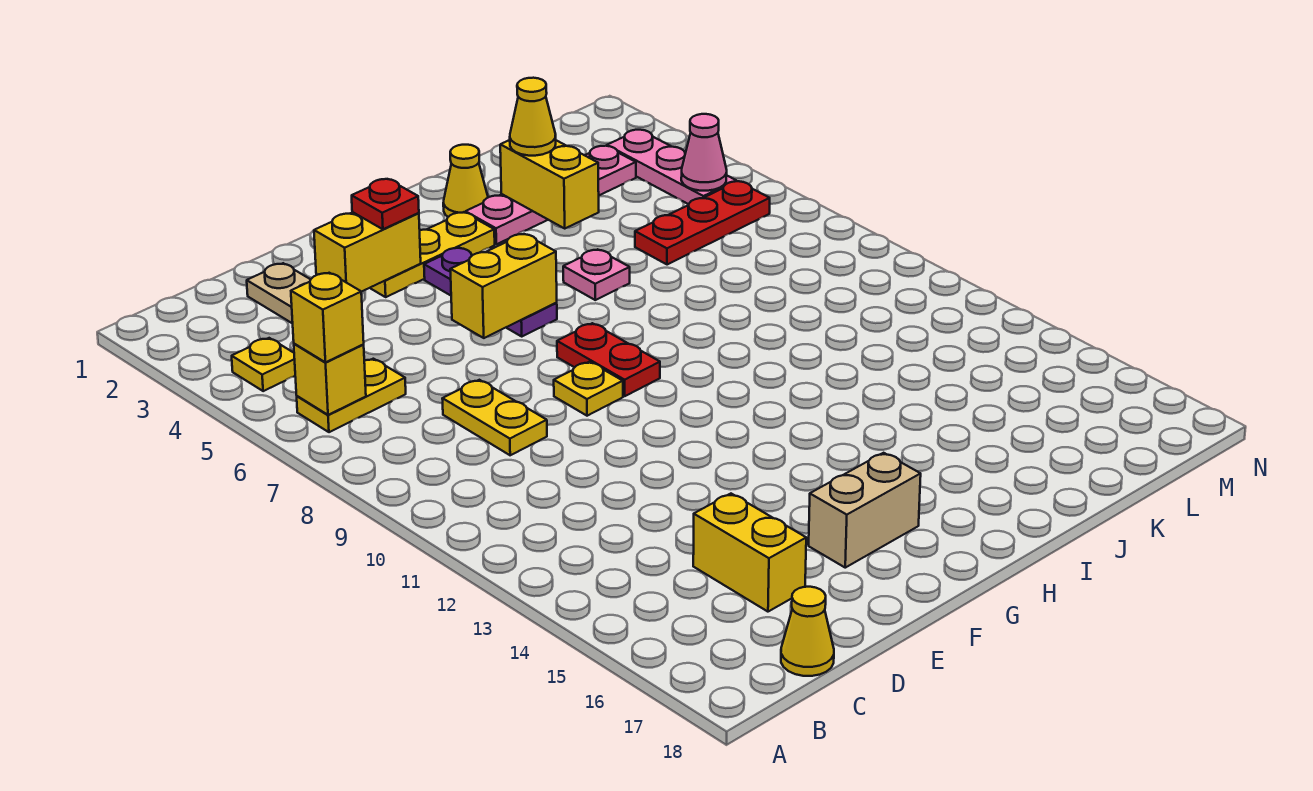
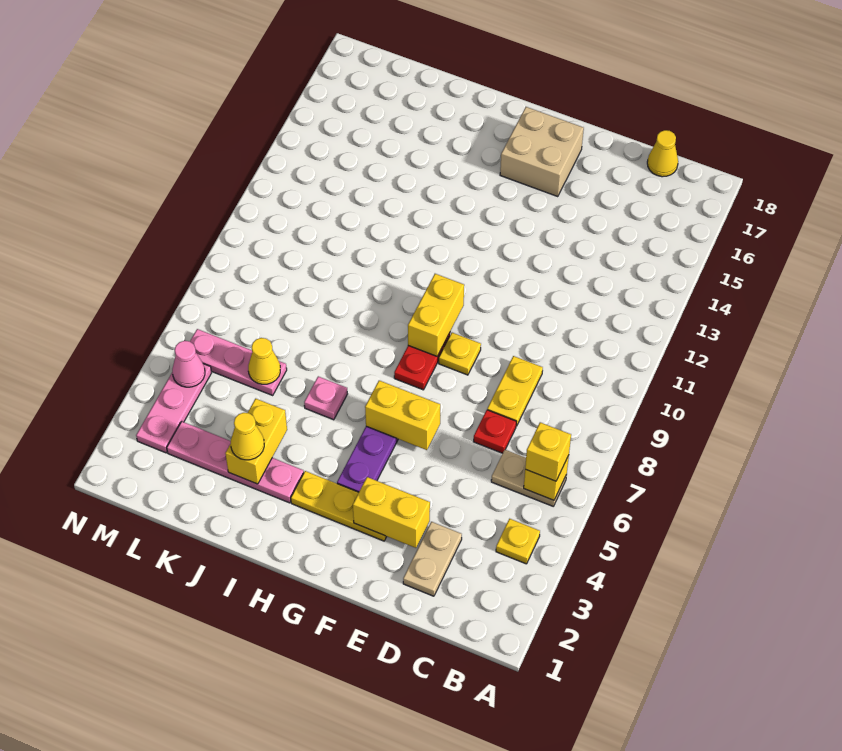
yellow plate B6:C6 level 1 -> tan plate B6:C6 level 1
yellow brick D15:D16 level 1 -> yellow brick G9:G10 level 2
red plate F3 level 3 -> red plate D7 level 1
tan brick F16:G16 level 1 -> tan brick F16:G17 level 1
yellow cone I2 level 1 -> yellow cone K6 level 2
red plate K6:M6 level 1 -> pink plate K6:M6 level 1

